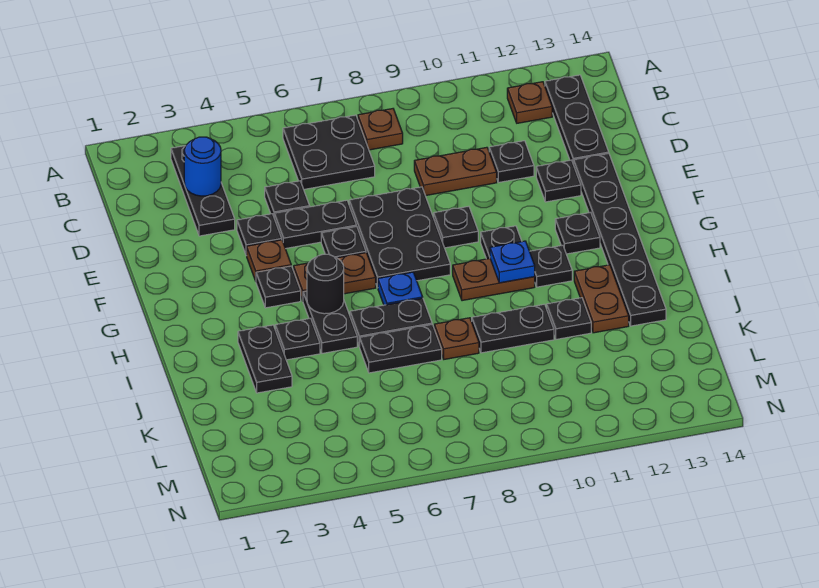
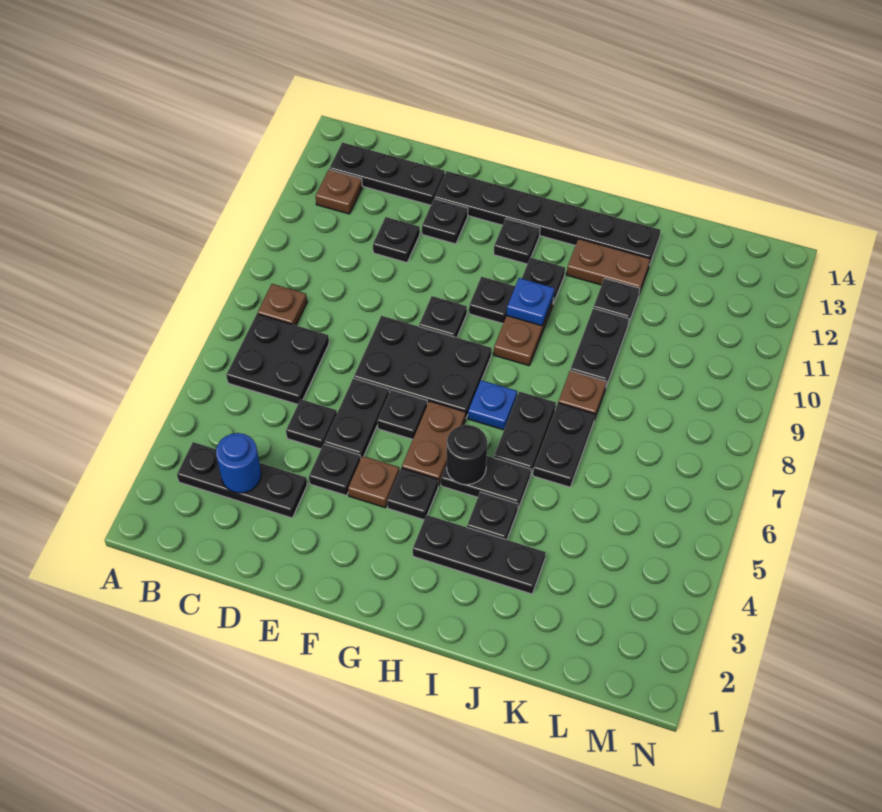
brown plate D9:D10 level 1 -> none
black plate I3:J3 level 1 -> black plate H3:J3 level 1

